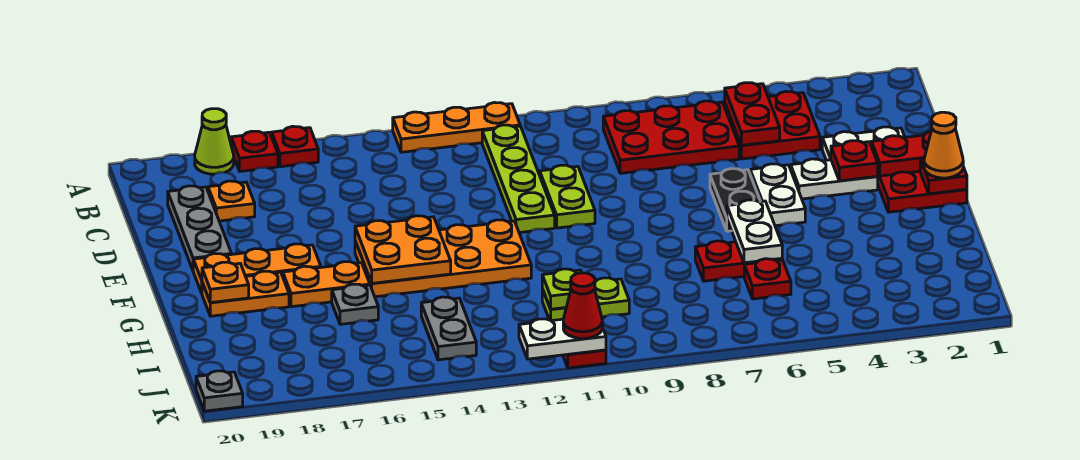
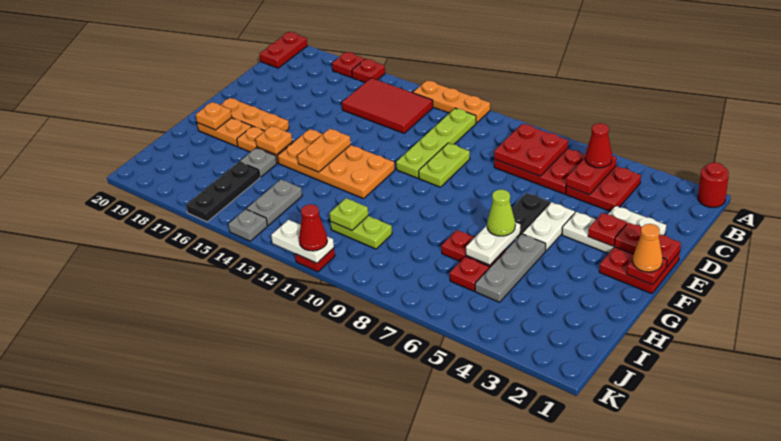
none -> red round brick A1 level 1
lime cone A18 level 1 -> lime cone G6 level 3
none -> red plate A20:B20 level 1
none -> red cone B5 level 3
none -> red plate B7:C8 level 2
none -> red tile B13:C15 level 1
orange plate C18 level 1 -> orange plate G16 level 2
grey plate C19:E19 level 1 -> grey plate G5:I5 level 1
orange plate F14:G15 level 2 -> orange plate F14:G14 level 2
none -> black plate I16:K16 level 1
grey plate K20 level 1 -> grey plate K14 level 1

